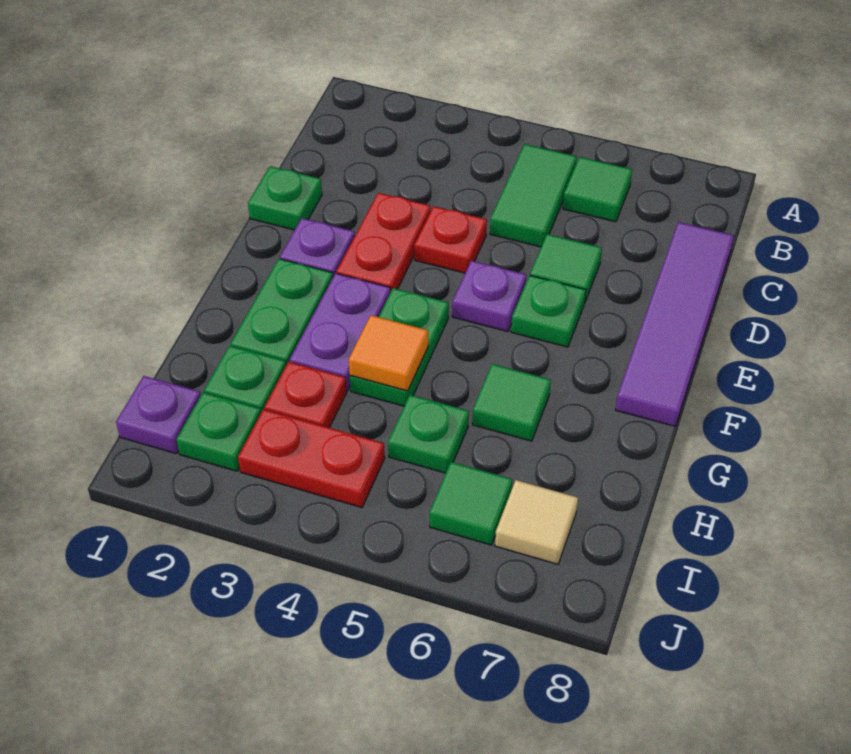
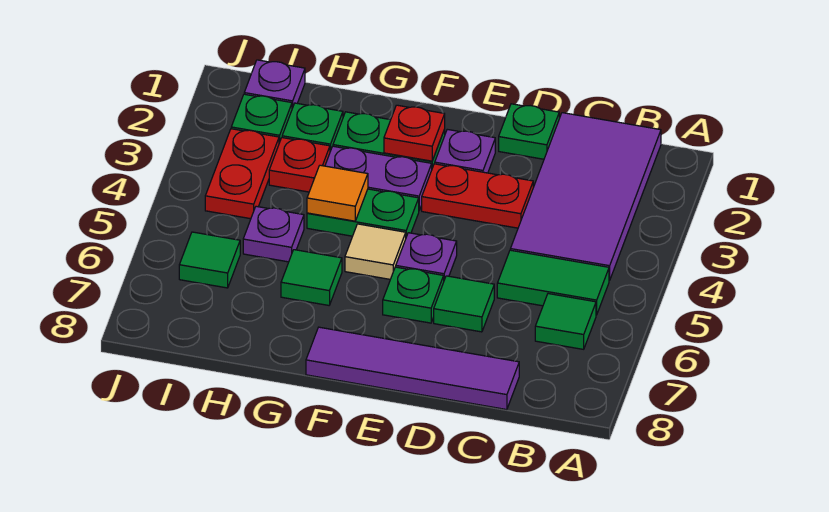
none -> purple tile B1:C4 level 1
red plate D4 level 1 -> red plate F2 level 2
green plate H5 level 1 -> purple plate H5 level 1
tan tile I7 level 1 -> tan tile F5 level 1

